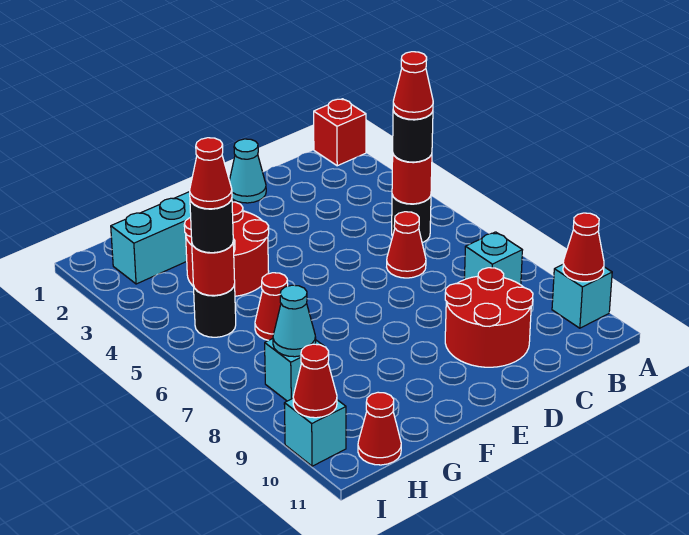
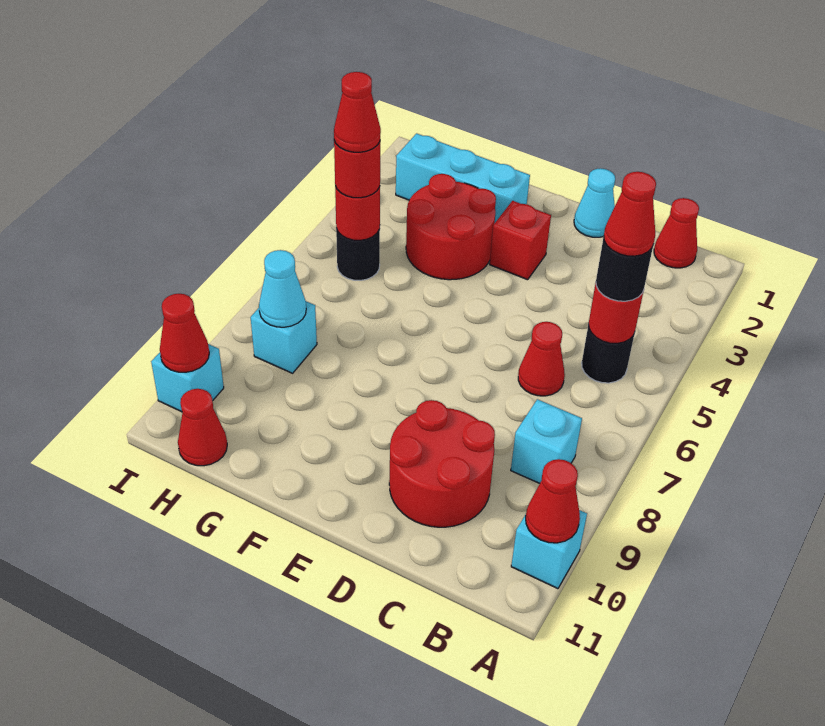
red brick A1 level 1 -> red brick E3 level 1
red cone G6 level 1 -> red cone B1 level 1
black round brick H5 level 3 -> red round brick H5 level 3

